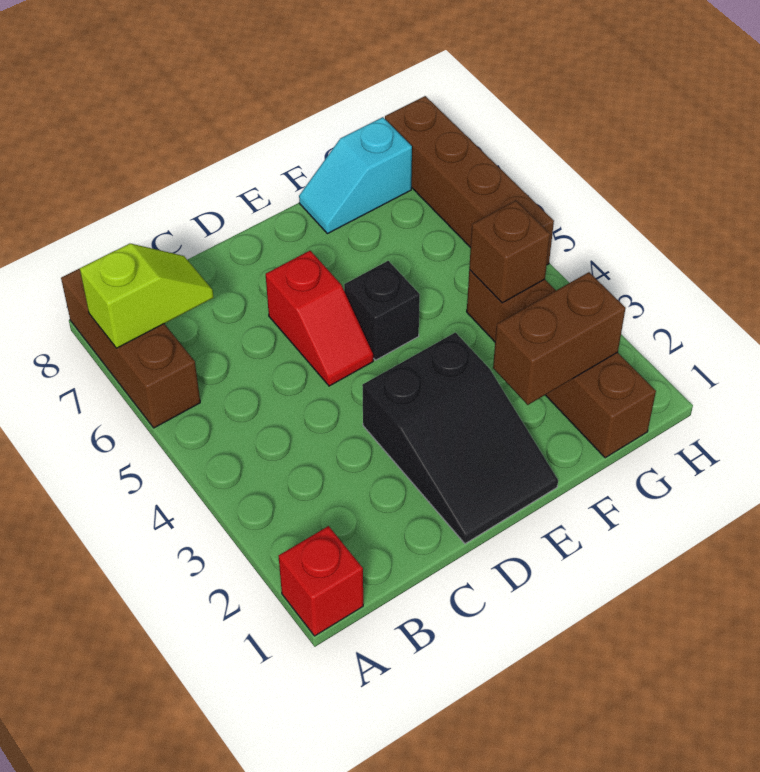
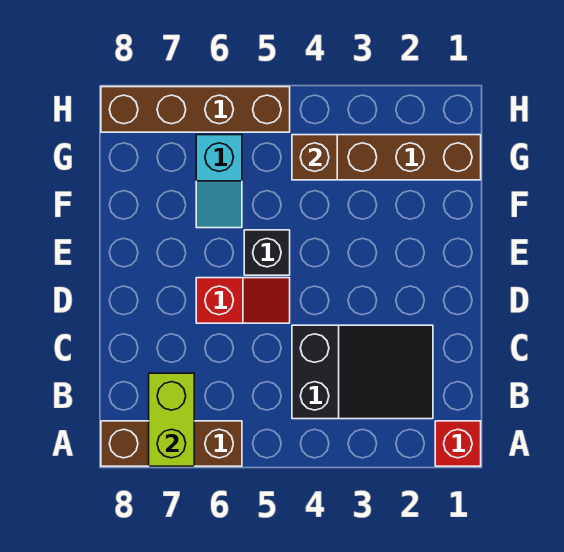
lime slope A7:B7 level 2 top A -> lime brick A7:B7 level 2
black slope D1:E3 level 1 top 3 -> black slope B2:C4 level 1 top 4
brown brick F2:G2 level 2 -> none
cyan slope F8:G8 level 1 top G -> cyan slope F6:G6 level 1 top G

